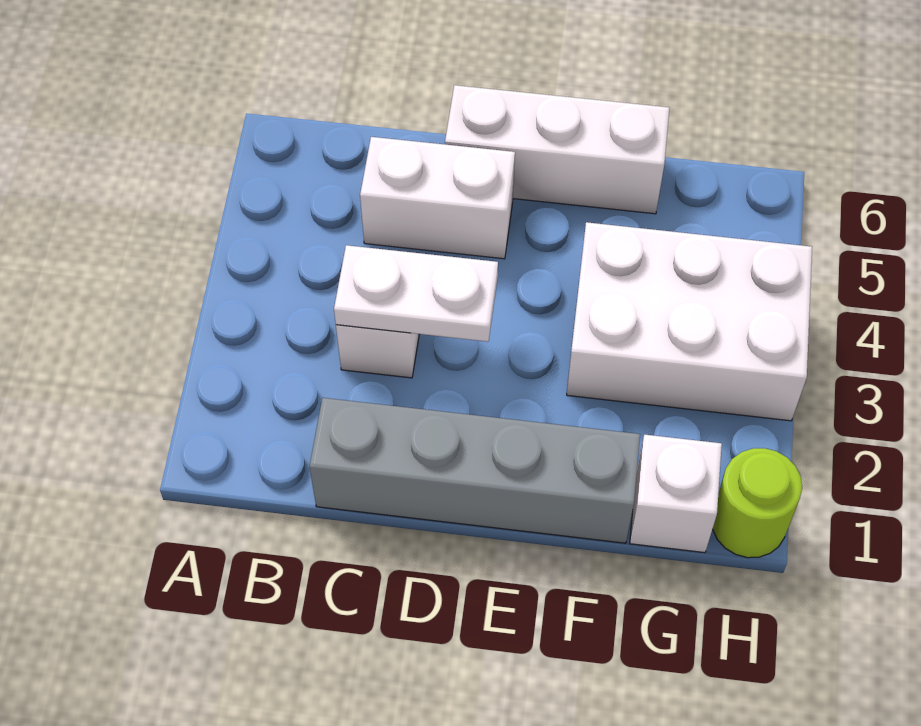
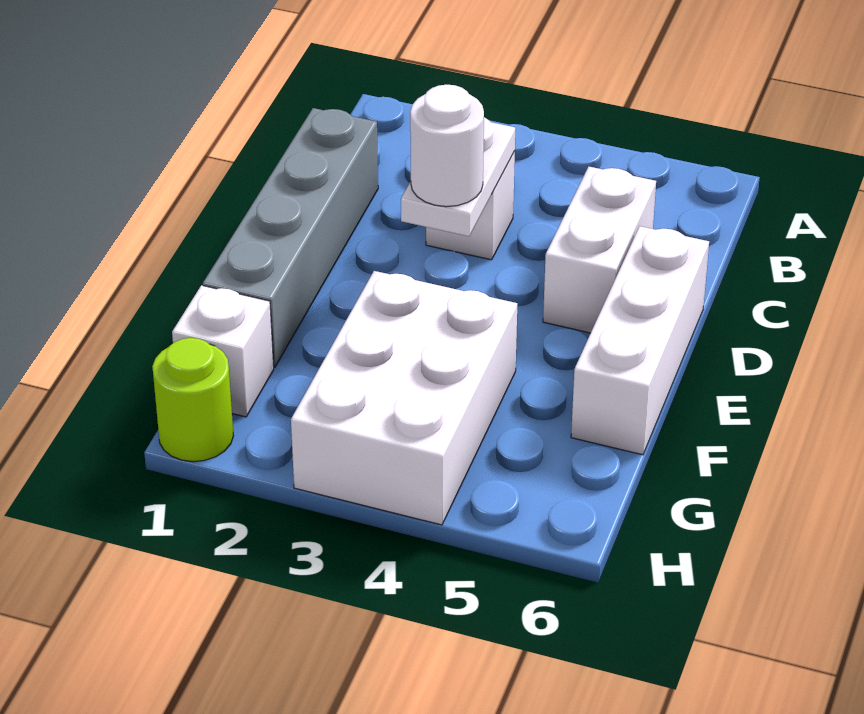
none -> white round brick D3 level 3

